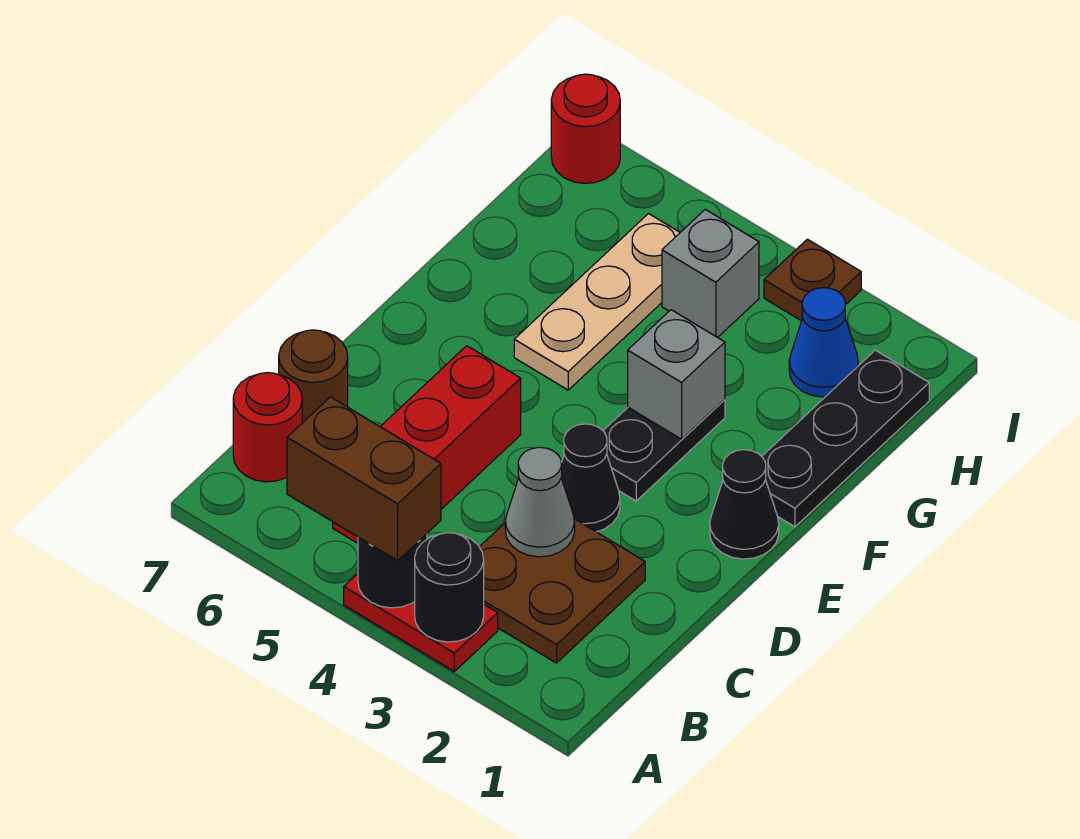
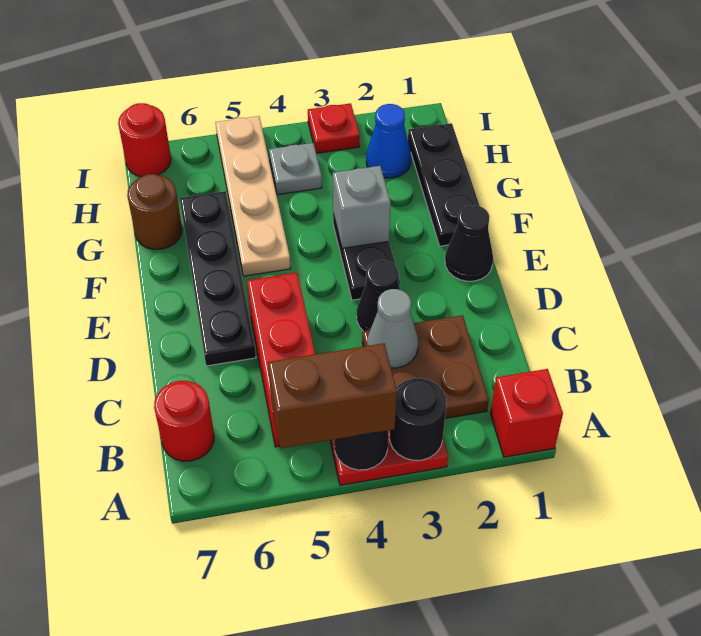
none -> red brick A1 level 1
brown round brick C7 level 1 -> brown round brick G7 level 1
none -> black plate D6:G6 level 1
tan plate F5:H5 level 1 -> tan plate F5:I5 level 1
grey brick H4 level 1 -> grey plate H4 level 1
brown plate I3 level 1 -> red plate I3 level 1

